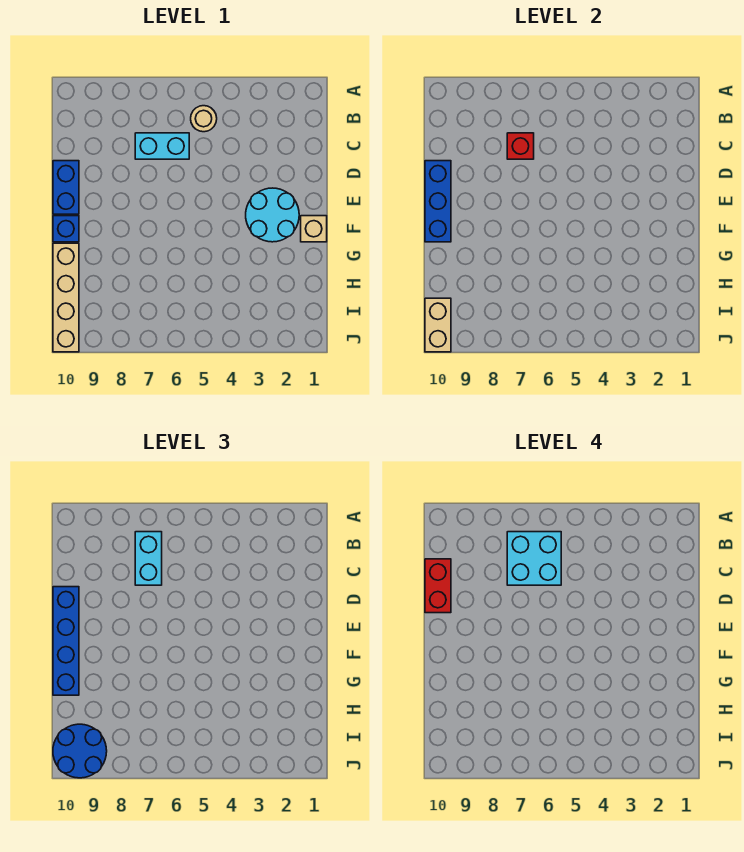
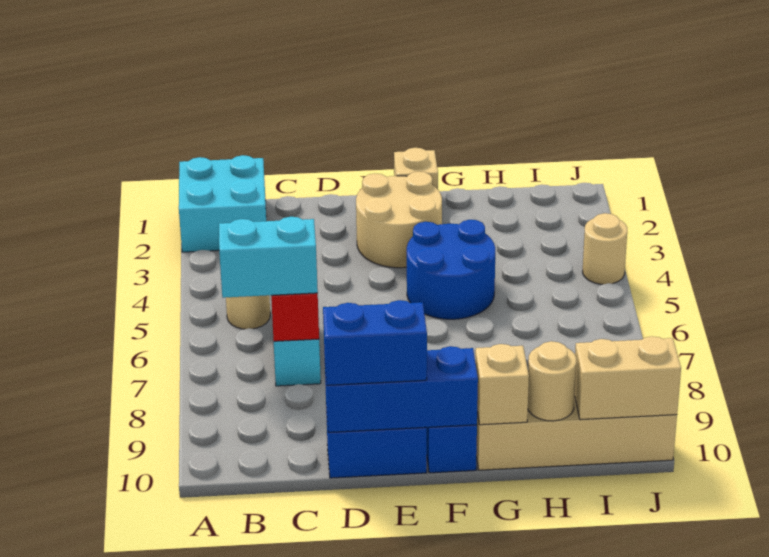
cyan brick B6:C7 level 4 -> cyan brick A1:B2 level 1
red brick C10:D10 level 4 -> none
blue brick D10:G10 level 3 -> blue brick D10:E10 level 3
cyan round brick E2:F3 level 1 -> tan round brick E2:F3 level 1
none -> tan brick G10 level 2
none -> tan round brick H10 level 2
blue round brick I9:J10 level 3 -> blue round brick F4:G5 level 1
none -> tan round brick J4 level 1

